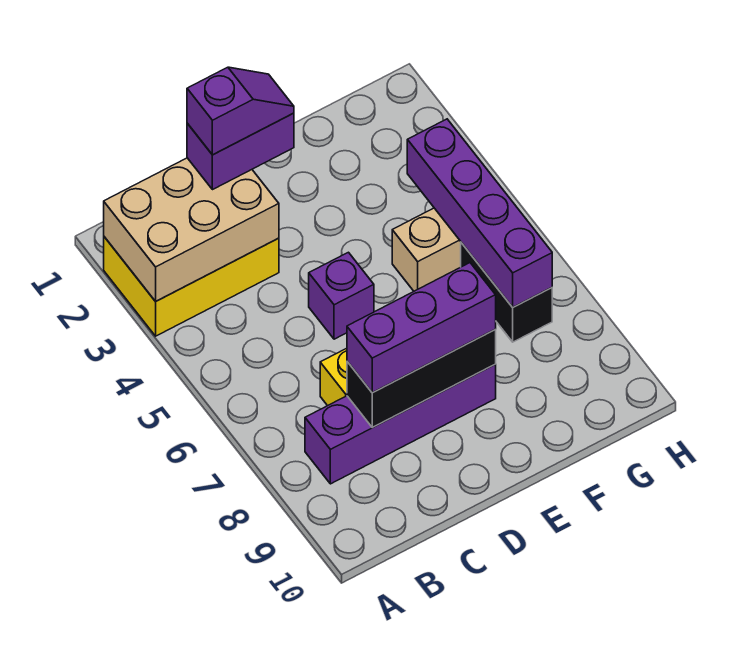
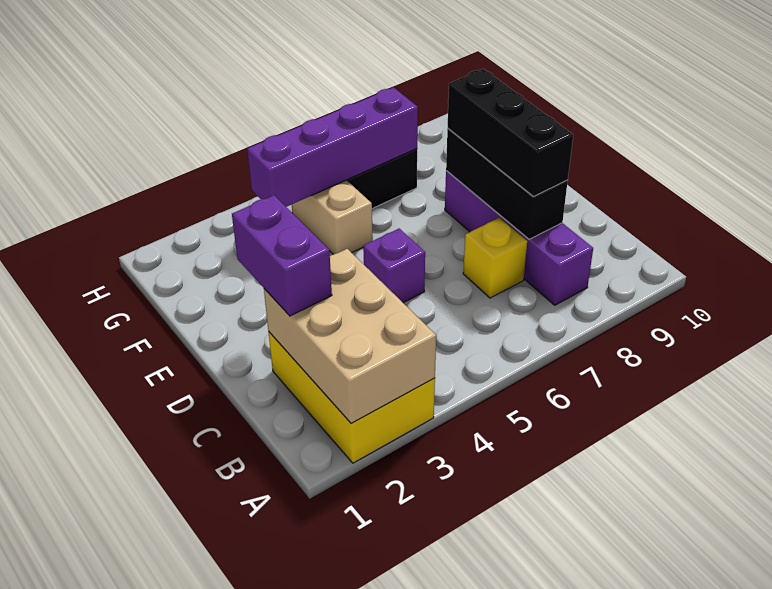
purple slope C2:D2 level 4 top C -> none
purple brick C8:E8 level 3 -> black brick C8:E8 level 3

